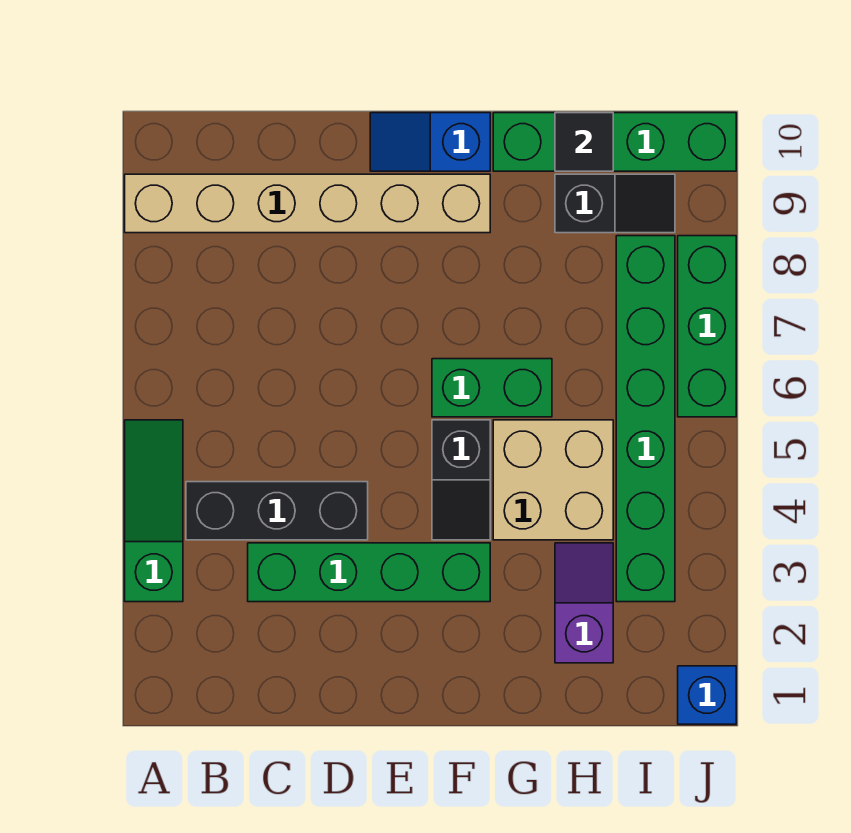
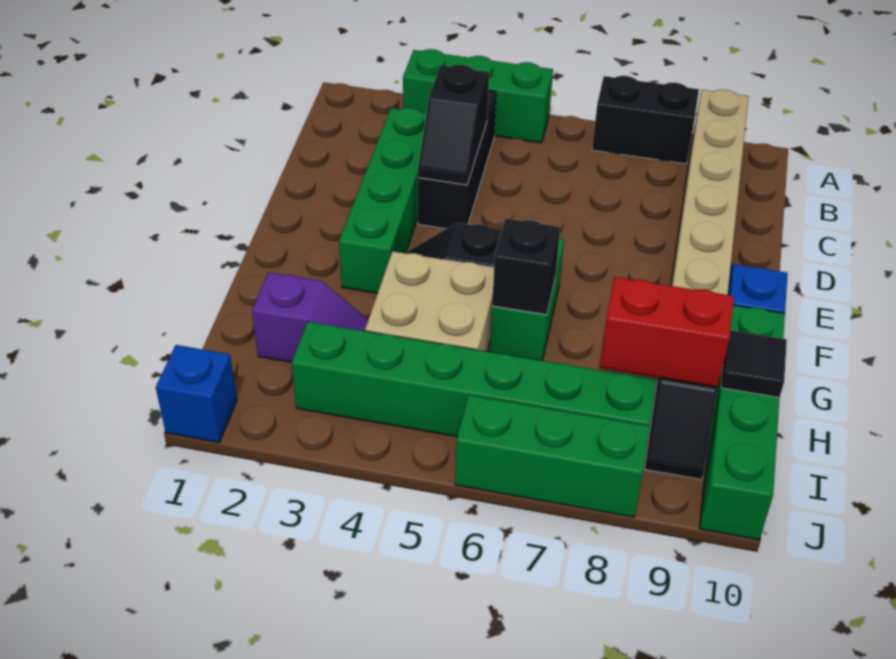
green slope A3:A5 level 1 top 3 -> green brick A3:A5 level 1
none -> black brick A7:A8 level 1
none -> black slope C4:D4 level 2 top C
none -> black brick G6 level 2
none -> red brick H8:H9 level 2

